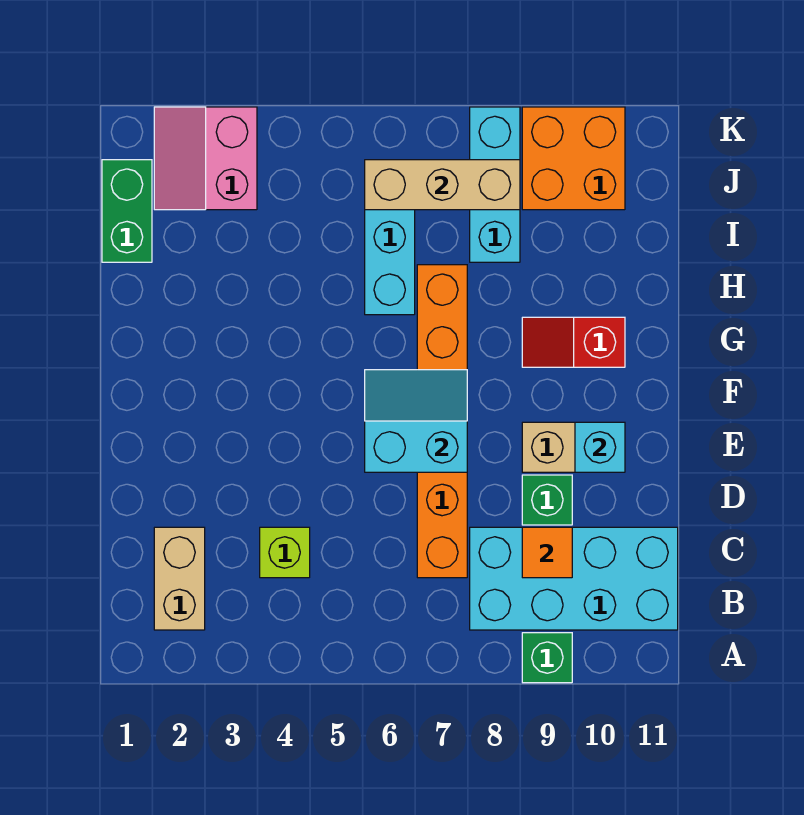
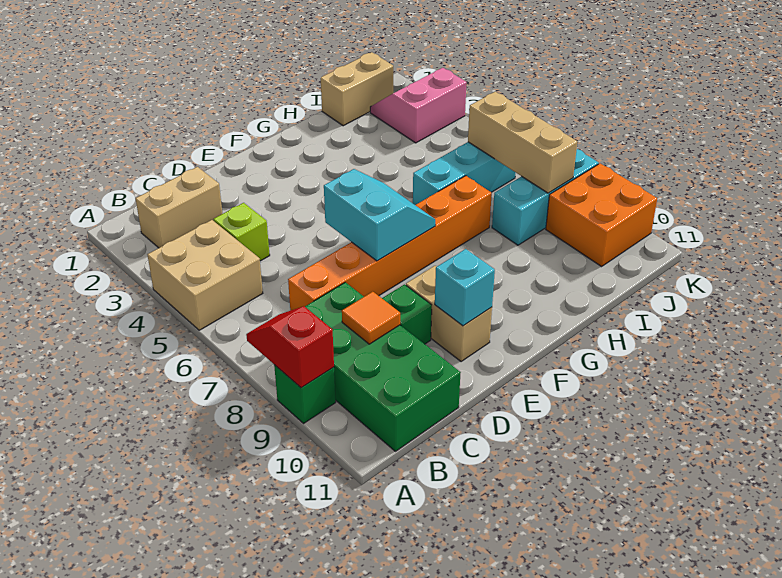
none -> tan brick A4:B5 level 1
cyan brick B8:C11 level 1 -> green brick B8:C11 level 1
red slope G9:G10 level 1 top 10 -> red slope A8:A9 level 2 top 9
green brick I1:J1 level 1 -> tan brick I1:J1 level 1

